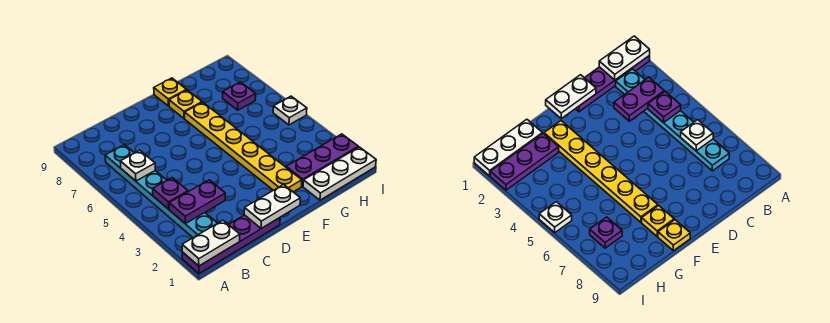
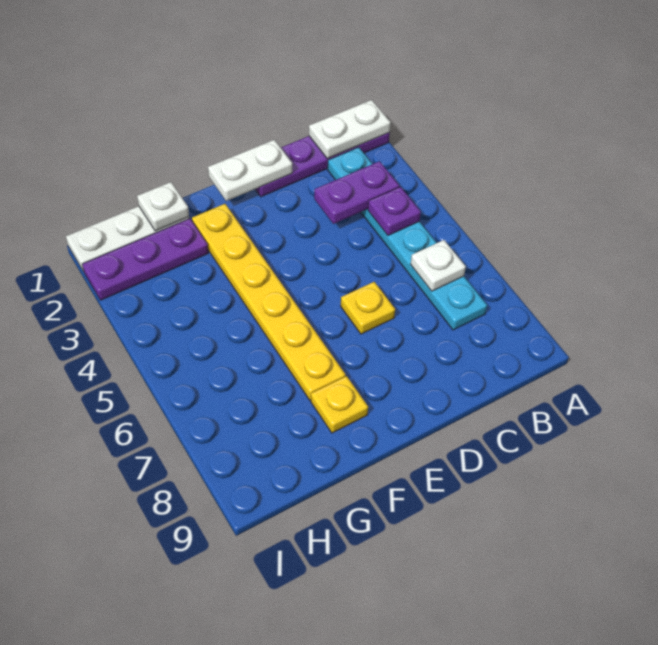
yellow plate F9 level 1 -> yellow plate D6 level 1
purple plate H7 level 1 -> none
white plate I5 level 1 -> white plate G1 level 2

